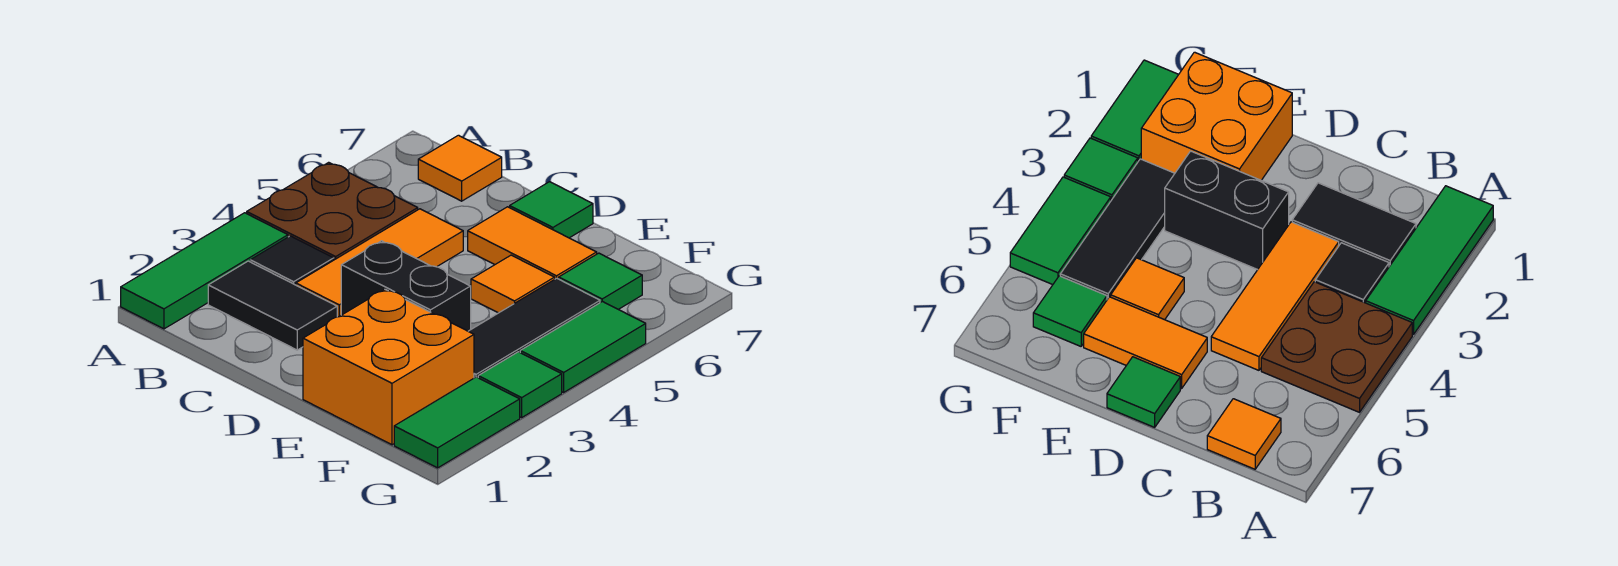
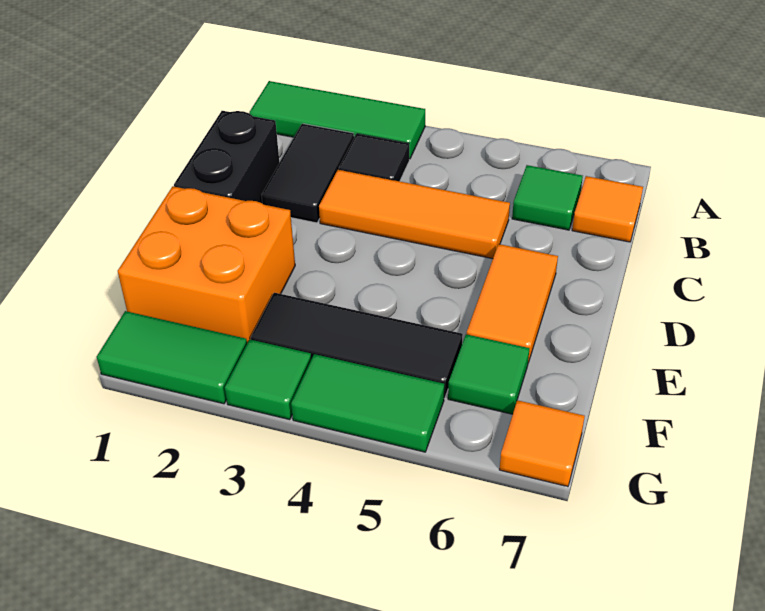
brown plate A4:B5 level 1 -> none
black brick D3:E3 level 1 -> black brick C1:D1 level 1
green tile D7 level 1 -> green tile B6 level 1
orange tile E5 level 1 -> orange tile G7 level 1

